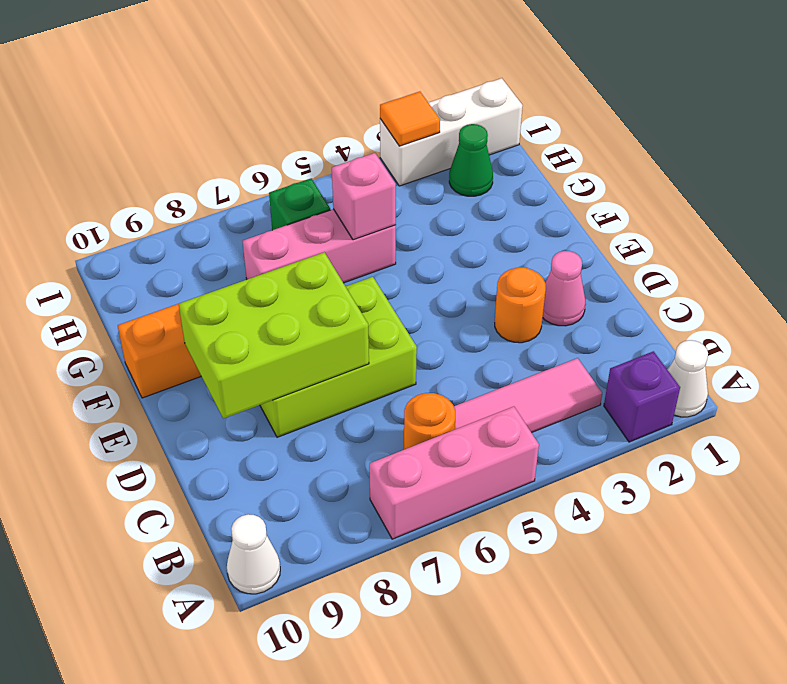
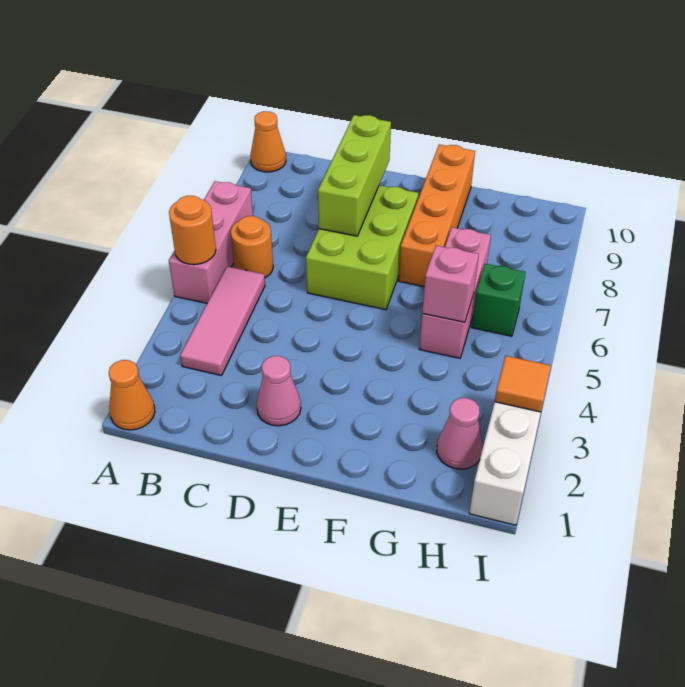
white cone A1 level 1 -> orange cone A1 level 1
purple brick A2 level 1 -> none
white cone A10 level 1 -> orange cone A10 level 1
orange round brick D3 level 1 -> orange round brick A5 level 2
lime brick D7:E9 level 2 -> lime brick D7:D9 level 2
green cone H2 level 1 -> pink cone H2 level 1

